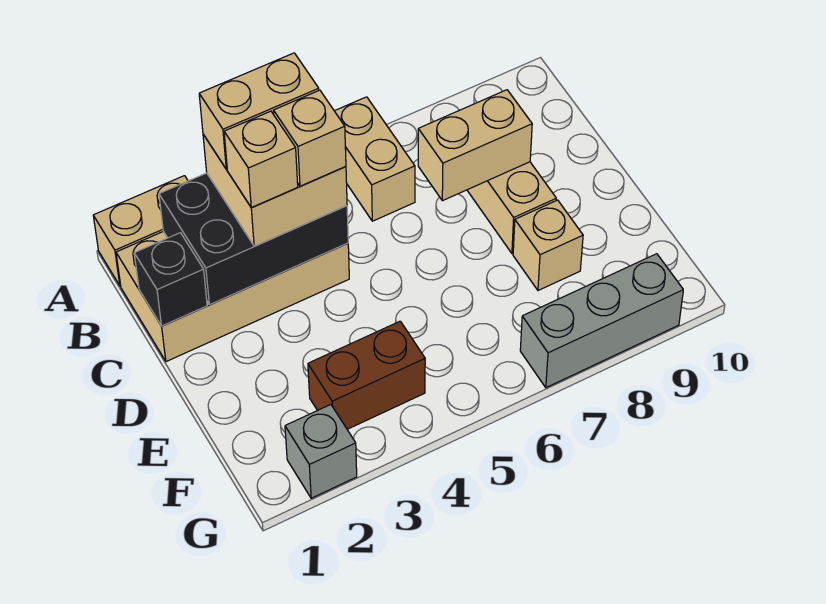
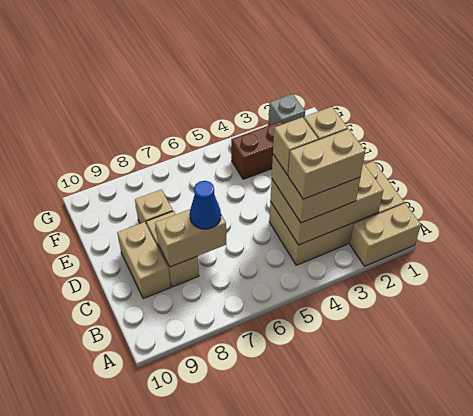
tan brick A6:B6 level 1 -> tan brick C9:D9 level 1
black brick B2:C4 level 2 -> tan brick B2:C4 level 2
black brick C1 level 2 -> none
none -> blue cone C7 level 3
grey brick G7:G9 level 1 -> none

